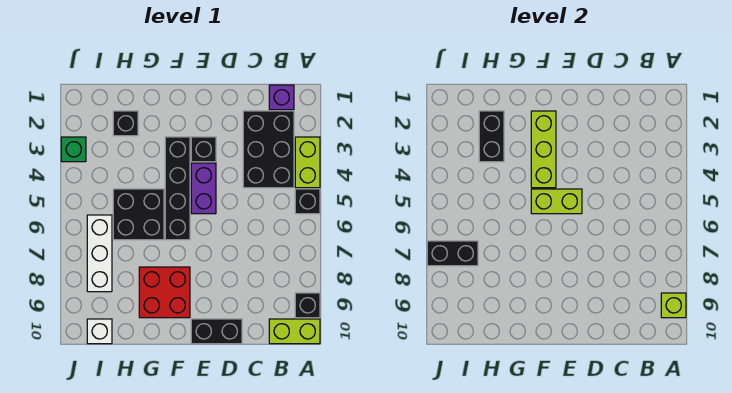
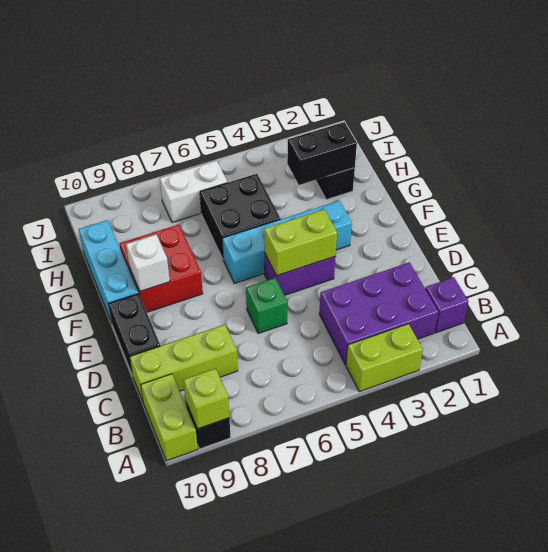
black brick A5 level 1 -> none
black brick B2:C4 level 1 -> purple brick B2:C4 level 1
black brick E3 level 1 -> none
lime brick E5:F5 level 2 -> lime brick E4:E5 level 2
lime brick F2:F4 level 2 -> lime brick C8:C10 level 1
black brick F3:F6 level 1 -> cyan brick F3:F6 level 1
none -> cyan brick F10:H10 level 1
white brick I6:I8 level 1 -> white brick I6:I7 level 1
black brick I7:J7 level 2 -> none
white brick I10 level 1 -> white brick F9 level 2
green brick J3 level 1 -> green brick D6 level 1

